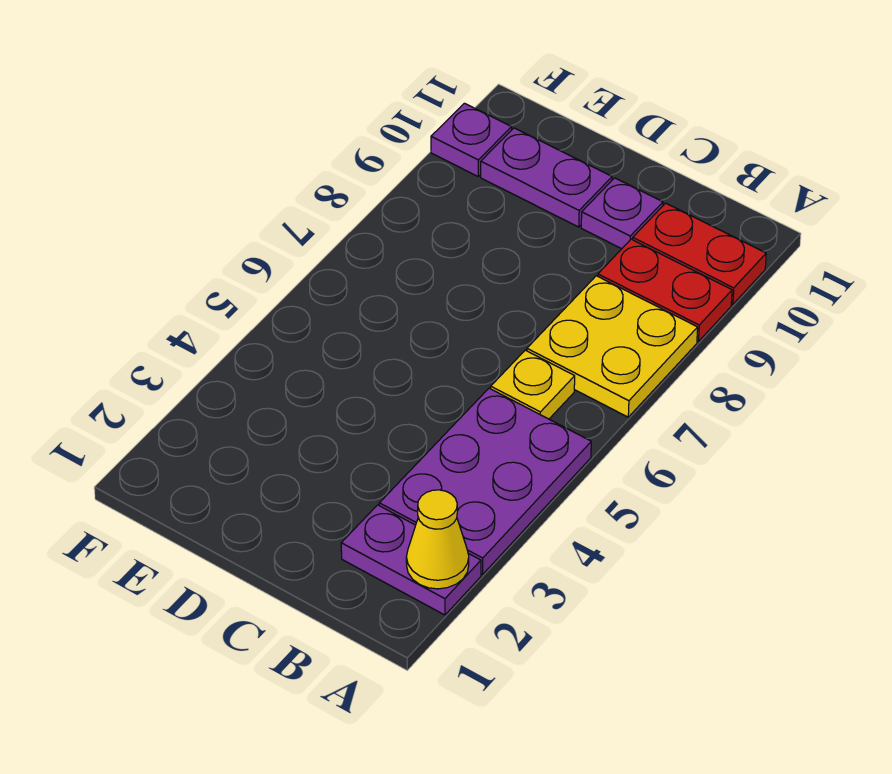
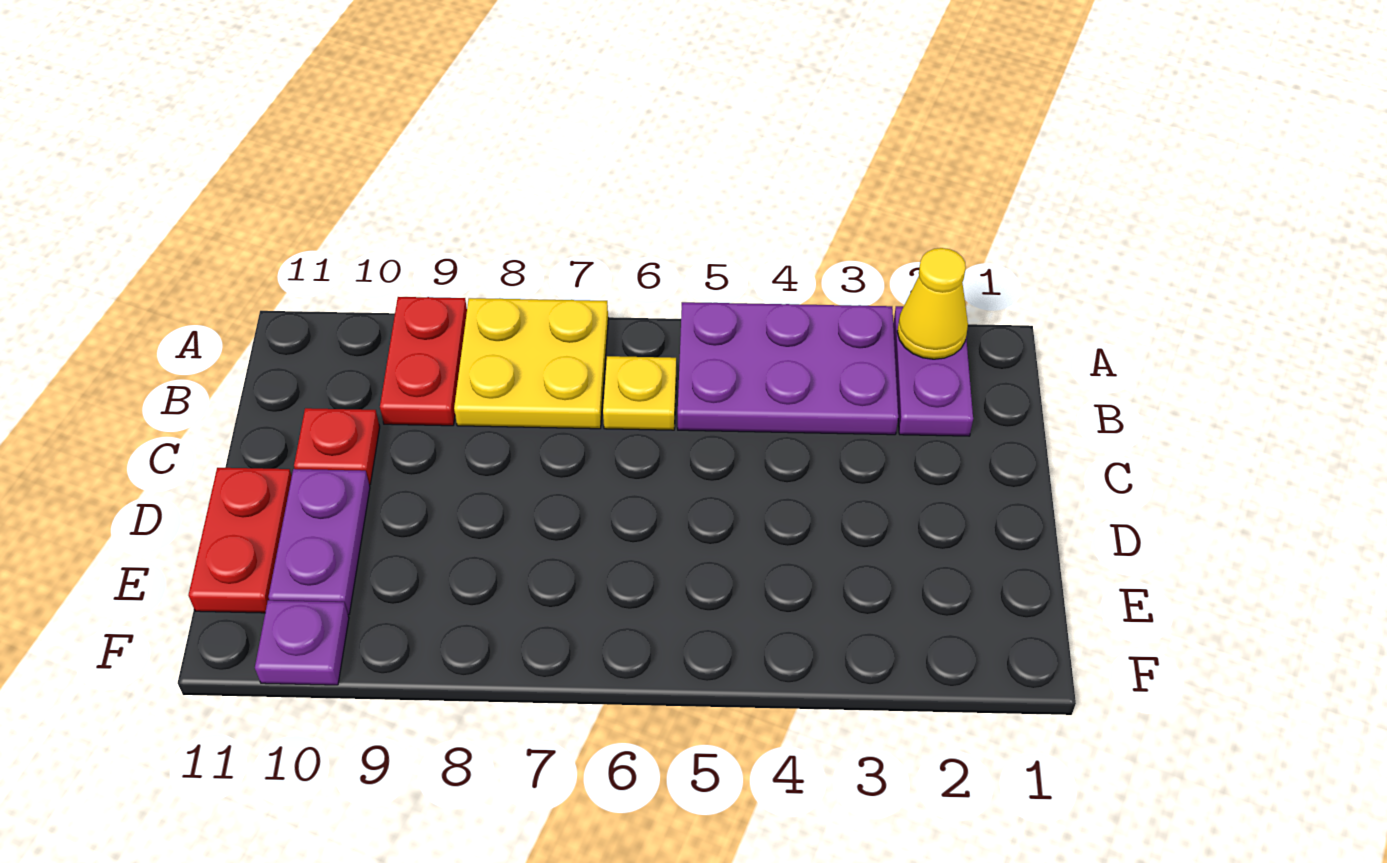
red plate A10:B10 level 1 -> red plate D11:E11 level 1
purple plate C10 level 1 -> red plate C10 level 1

